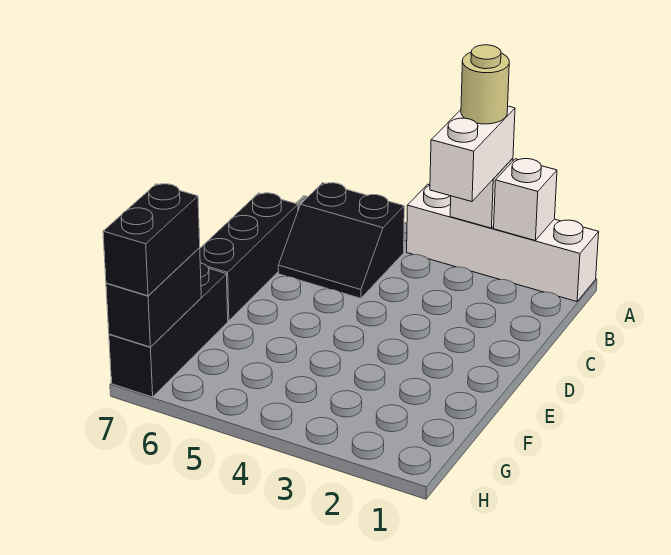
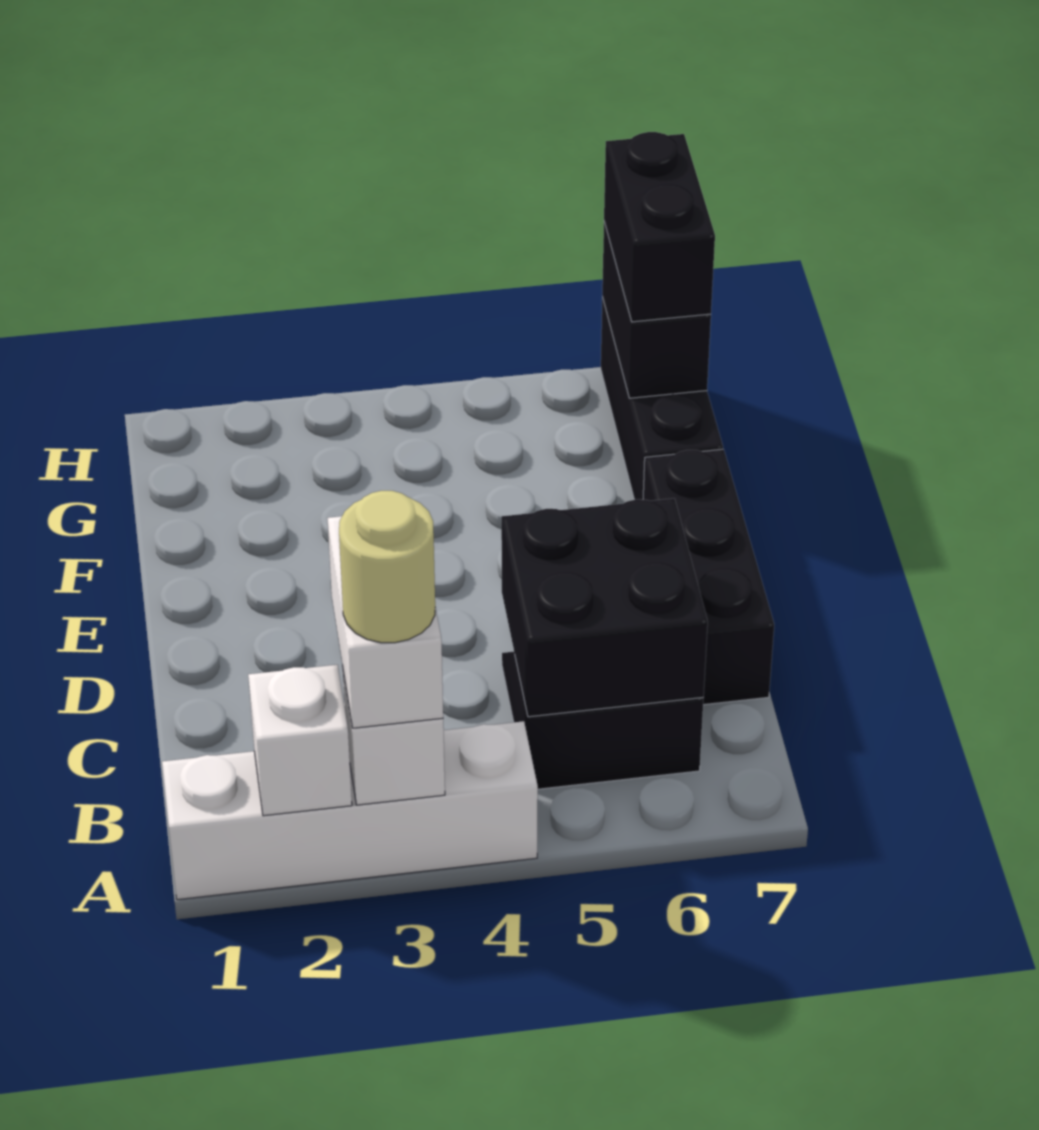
none -> black brick B5:C6 level 2

